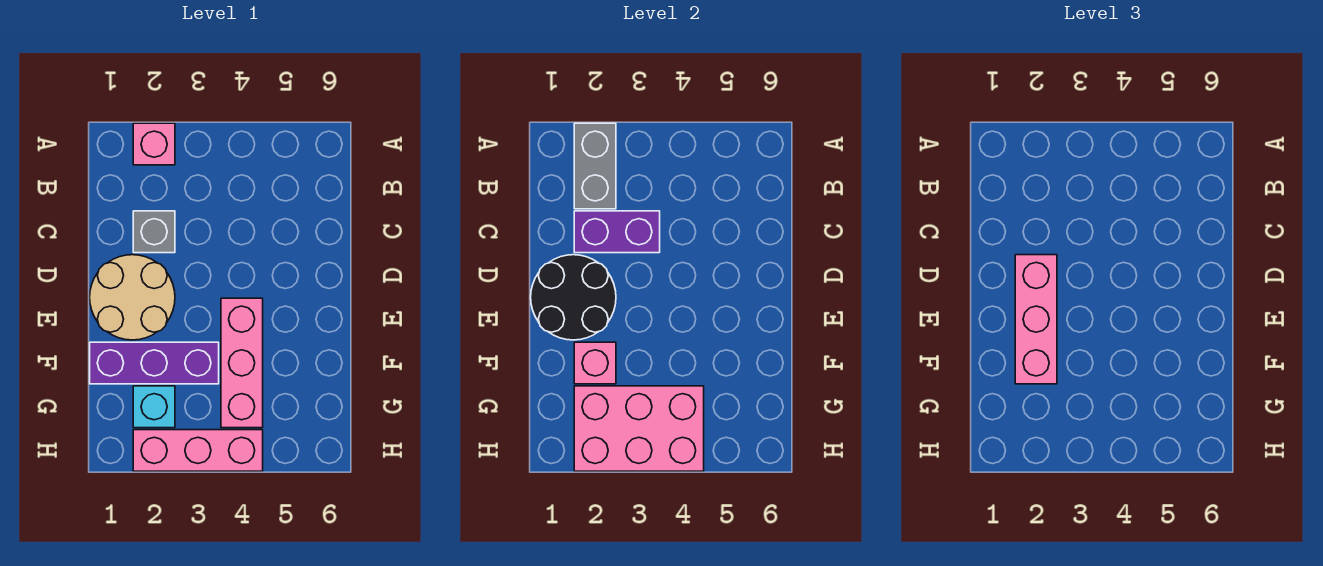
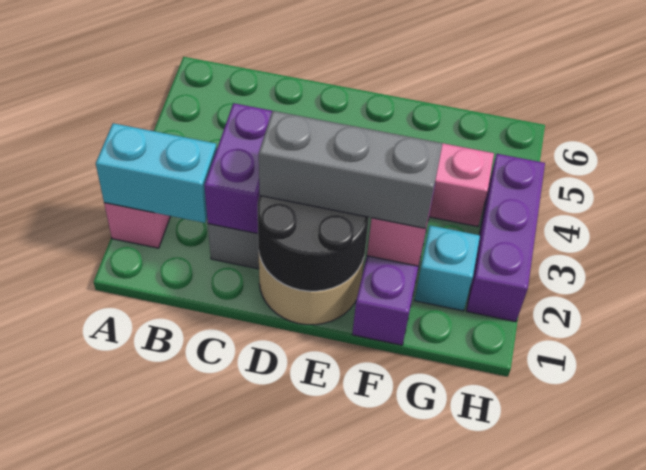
grey brick A2:B2 level 2 -> cyan brick A2:B2 level 2
pink brick D2:F2 level 3 -> grey brick D2:F2 level 3
pink brick G2:H4 level 2 -> none
pink brick H2:H4 level 1 -> purple brick H2:H4 level 1

